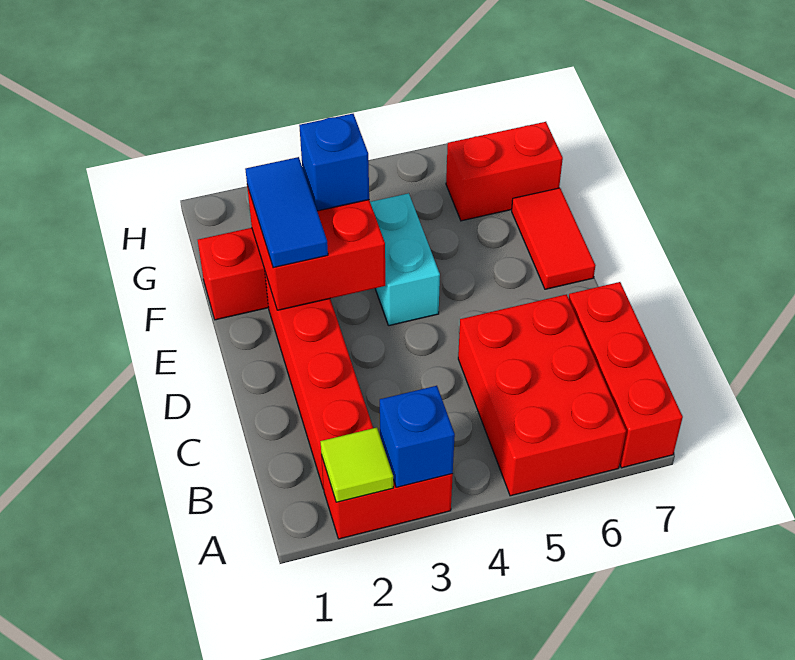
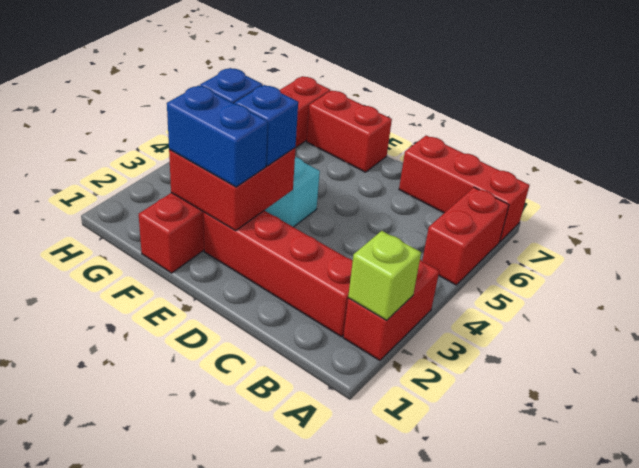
lime tile A2 level 2 -> lime brick A2 level 2
blue brick A3 level 2 -> blue brick E3 level 3
red brick A5:C6 level 1 -> red brick A5:A6 level 1
blue tile E2:F2 level 3 -> blue brick E2:F2 level 3
red tile E7:F7 level 1 -> red brick E7:F7 level 1

